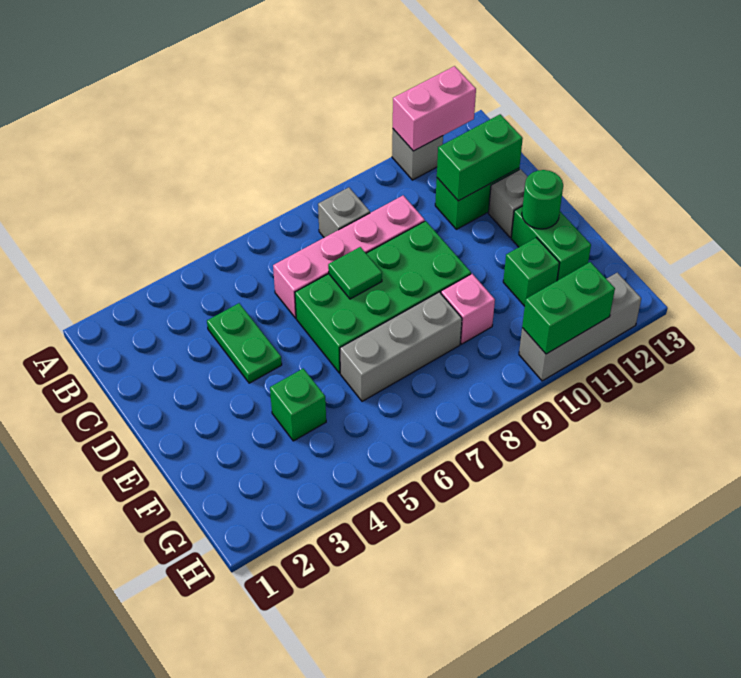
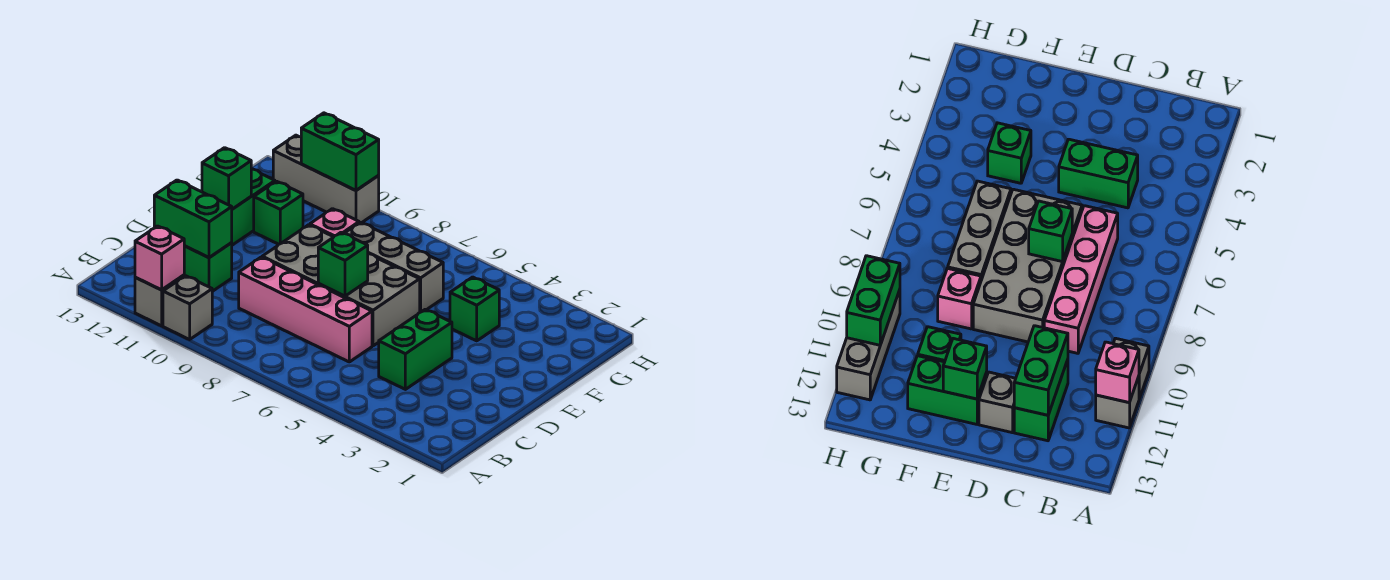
pink brick A11:A12 level 2 -> pink brick A11 level 2
grey brick B8 level 1 -> grey brick A10 level 1
green plate C4:D4 level 1 -> green brick C4:D4 level 1
green brick D6:E9 level 1 -> grey brick D6:E9 level 1
green tile D7 level 2 -> green brick D7 level 2
green round brick E12 level 2 -> green brick E12 level 2

